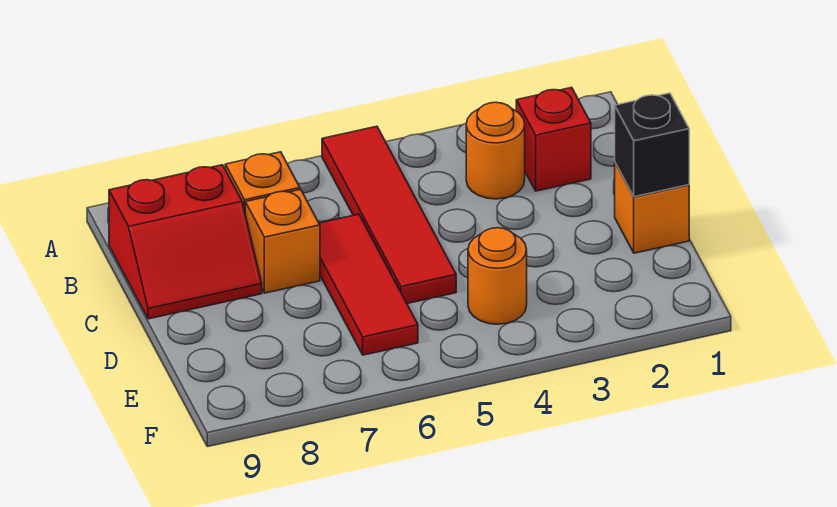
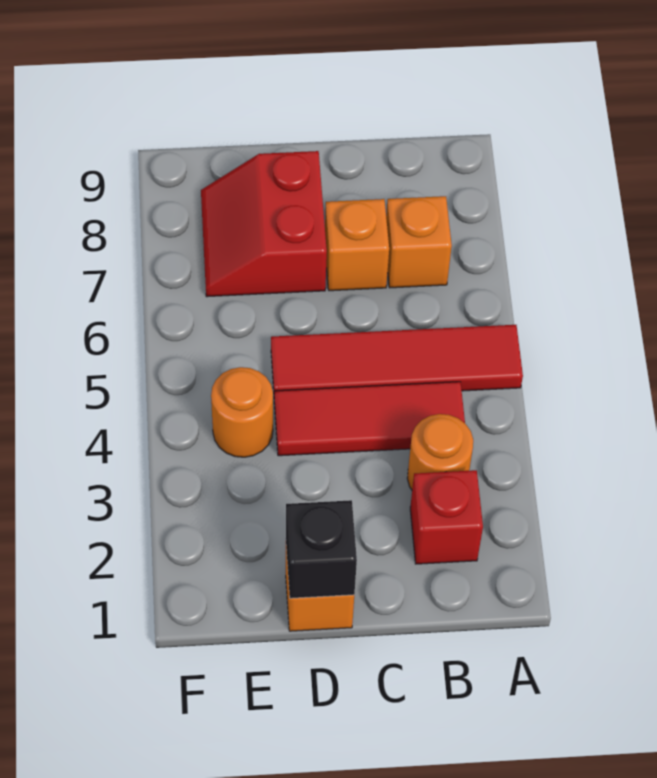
red slope B8:C9 level 1 top B -> red slope D7:E8 level 1 top D
red tile C6:E6 level 1 -> red tile B4:D4 level 1

